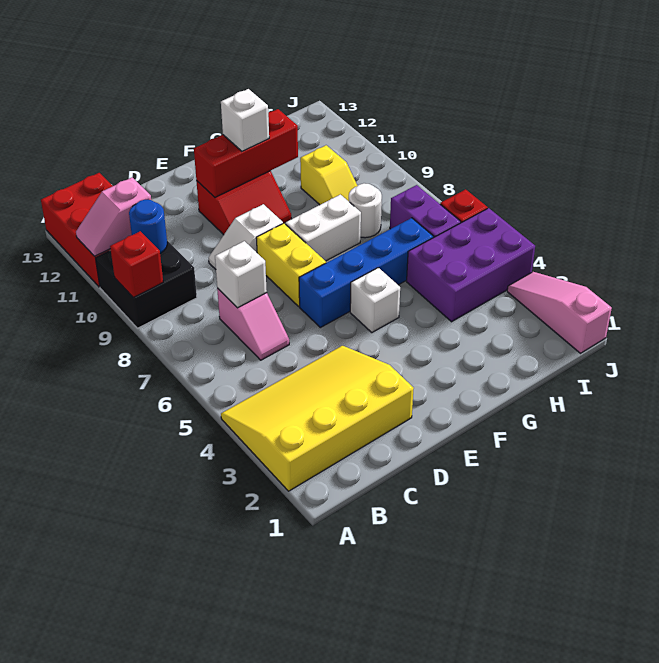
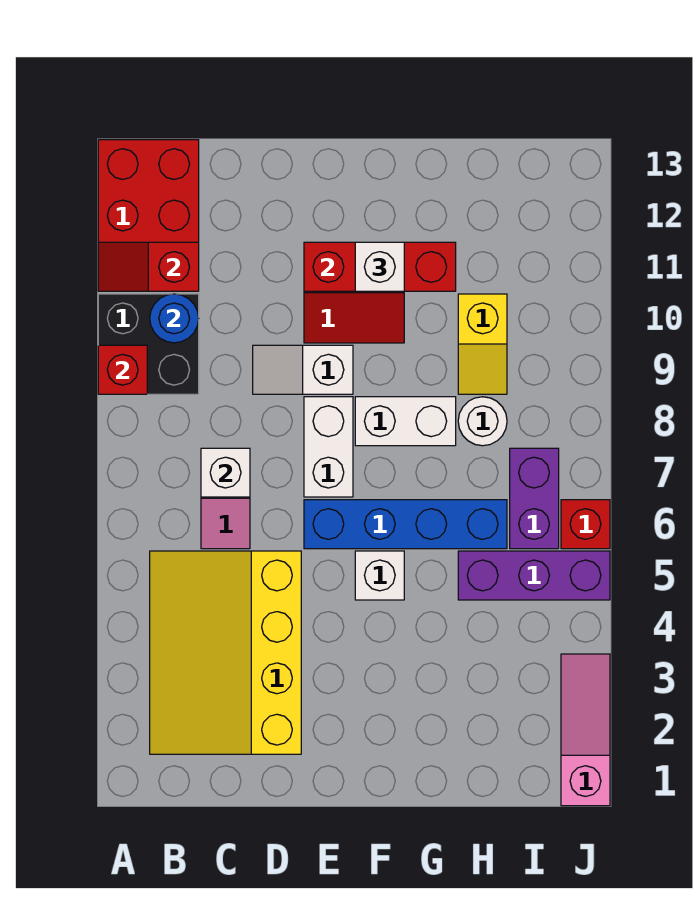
yellow slope A2:D4 level 1 top 2 -> yellow slope B2:D5 level 1 top D
pink slope A11:B11 level 2 top B -> red slope A11:B11 level 2 top B
yellow brick E7:E8 level 1 -> white brick E7:E8 level 1
purple brick H4:J5 level 1 -> purple brick H5:J5 level 1

